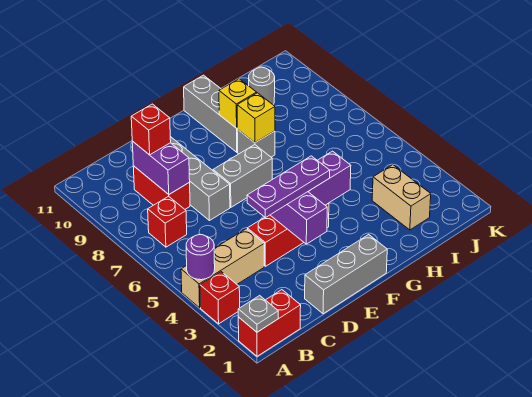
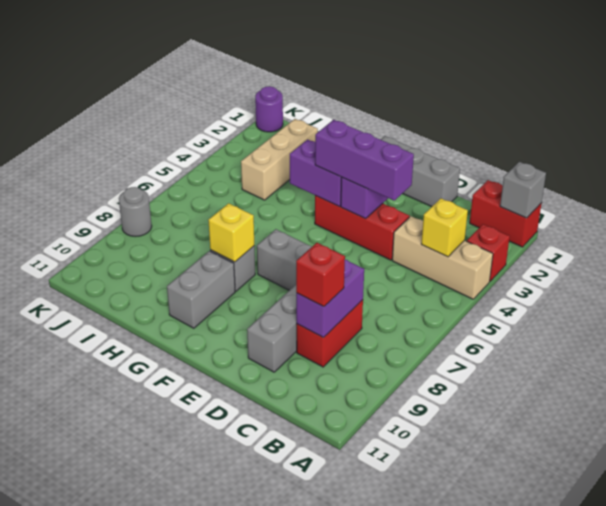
grey plate A1 level 2 -> grey brick A1 level 2
purple round brick A4 level 2 -> purple round brick K1 level 1
red brick B7 level 1 -> none
purple plate D4:F4 level 3 -> purple brick D4:F4 level 3
grey brick G9:G11 level 1 -> grey brick G9:G10 level 1
yellow brick G9 level 2 -> yellow brick B4 level 2
tan brick I2:I3 level 1 -> tan brick I2:I4 level 1
grey round brick I10 level 1 -> grey round brick K8 level 1

